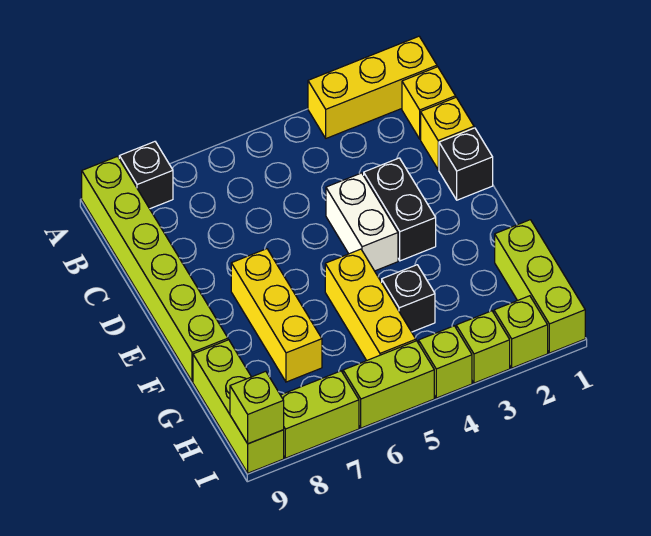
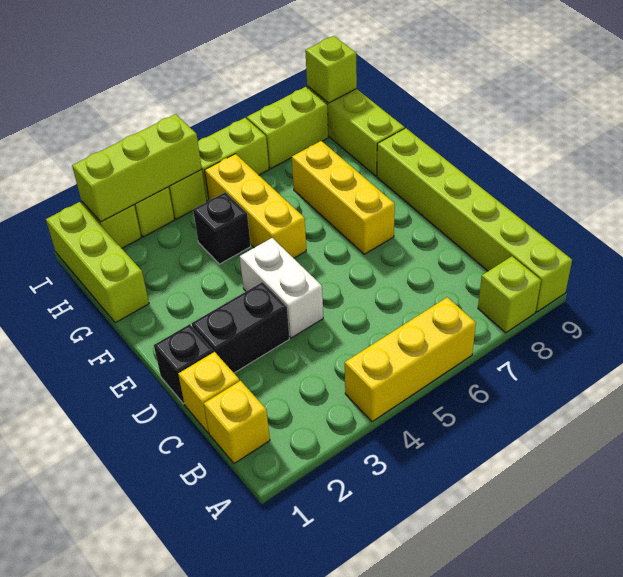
yellow brick A1:A3 level 1 -> yellow brick A4:A6 level 1
black brick A8 level 1 -> lime brick A8 level 1
black brick D3:E3 level 1 -> black brick D2:D3 level 1
none -> lime brick I2:I4 level 2

